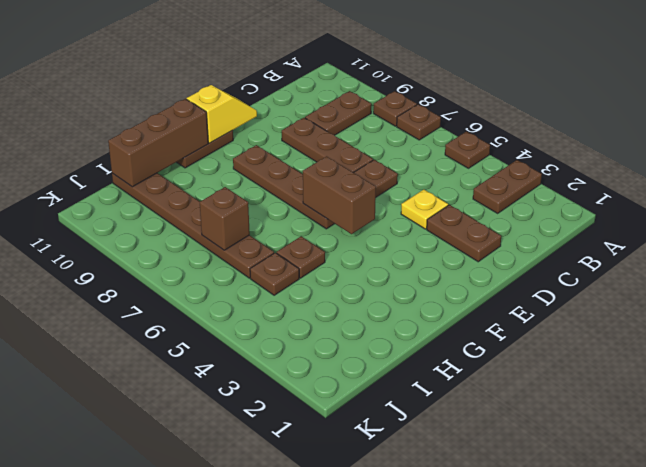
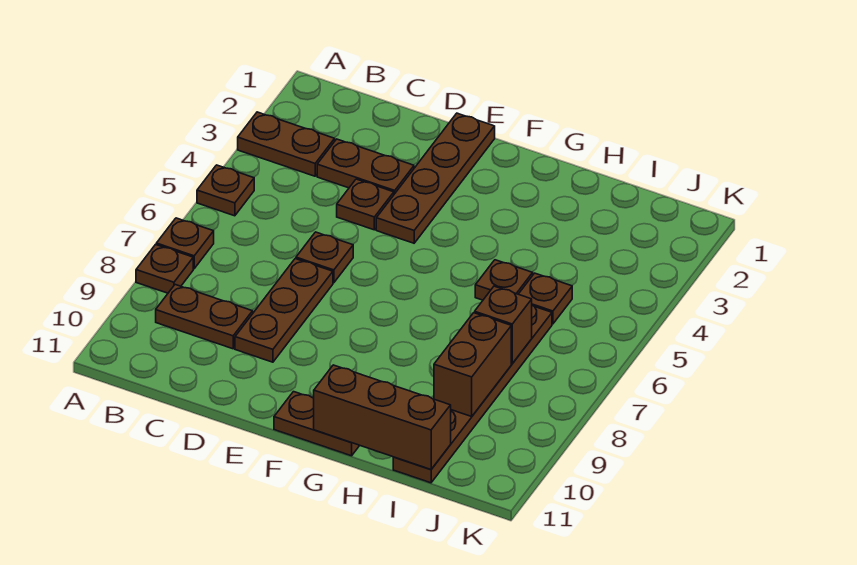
brown plate D2:D3 level 1 -> brown plate C3:D3 level 1
yellow plate D4 level 1 -> brown plate D4 level 1
yellow slope E11:F11 level 2 top F -> none
brown brick F5:F6 level 2 -> brown brick I8:I9 level 2
brown plate F6:F9 level 1 -> brown plate E1:E4 level 1

